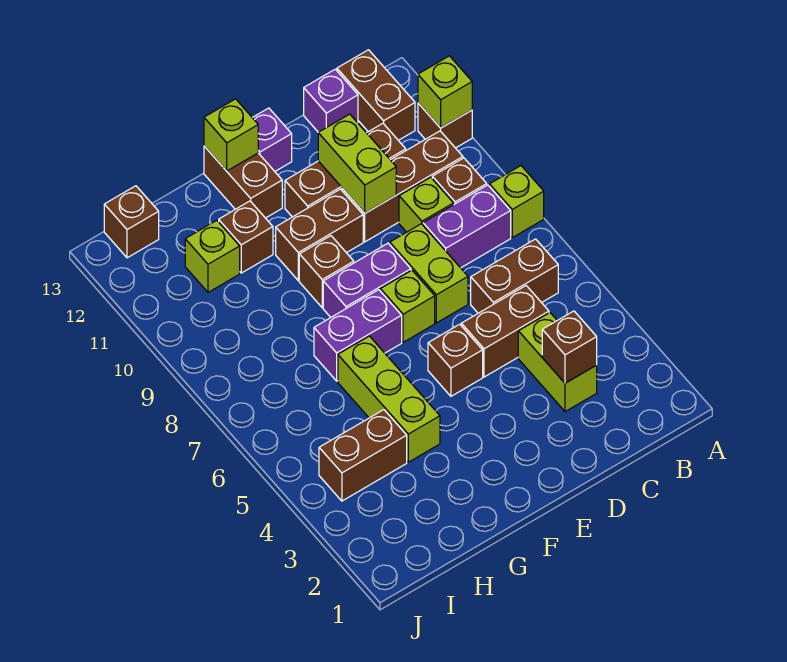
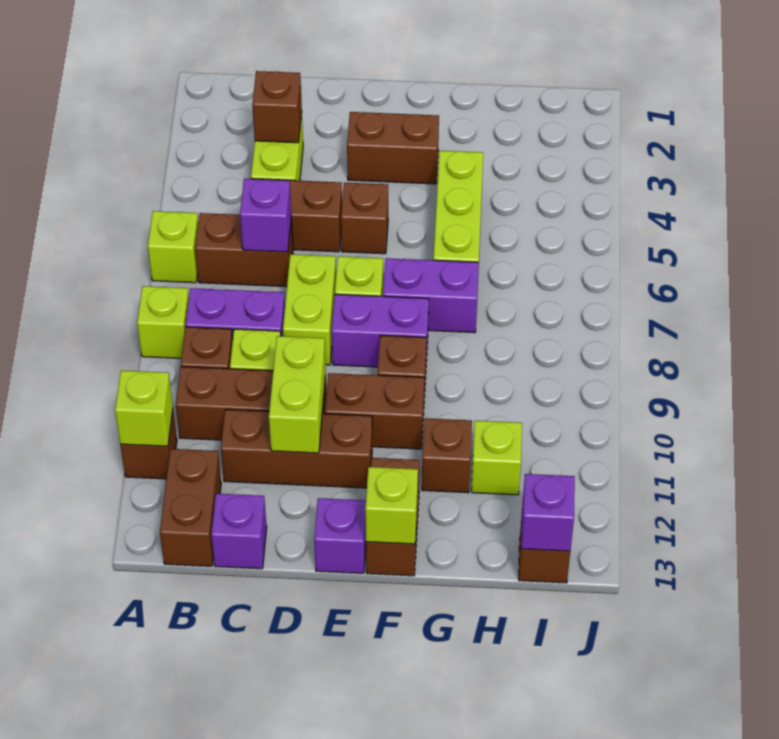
none -> lime brick A6 level 1
none -> purple brick C6 level 2
brown brick H4:I4 level 1 -> brown brick E3:F3 level 1
none -> purple brick I13 level 2

